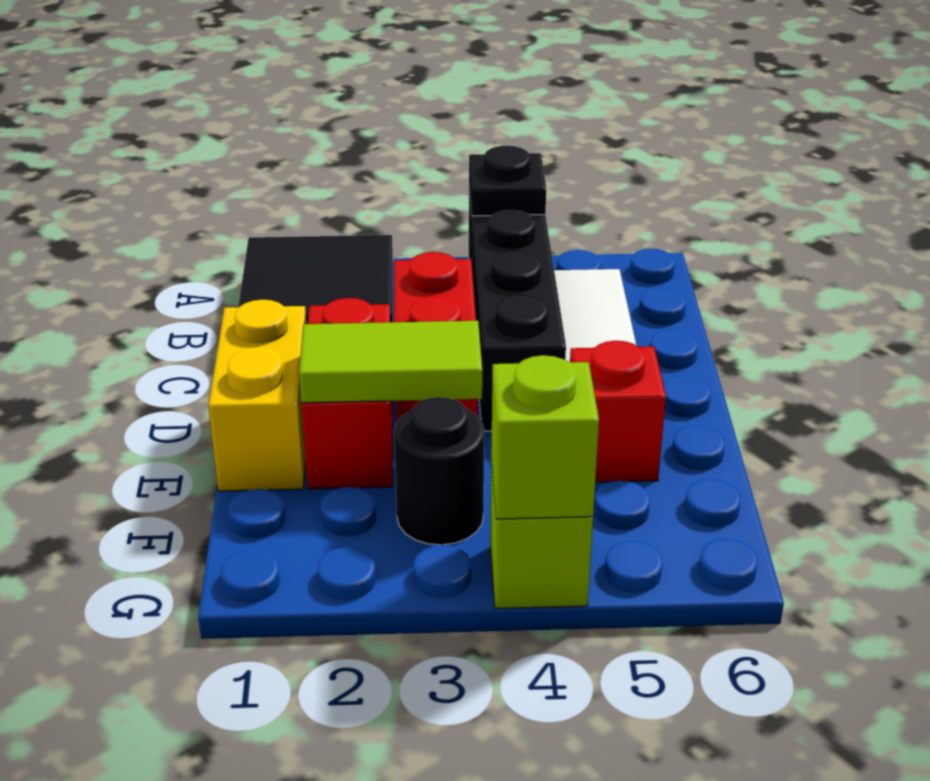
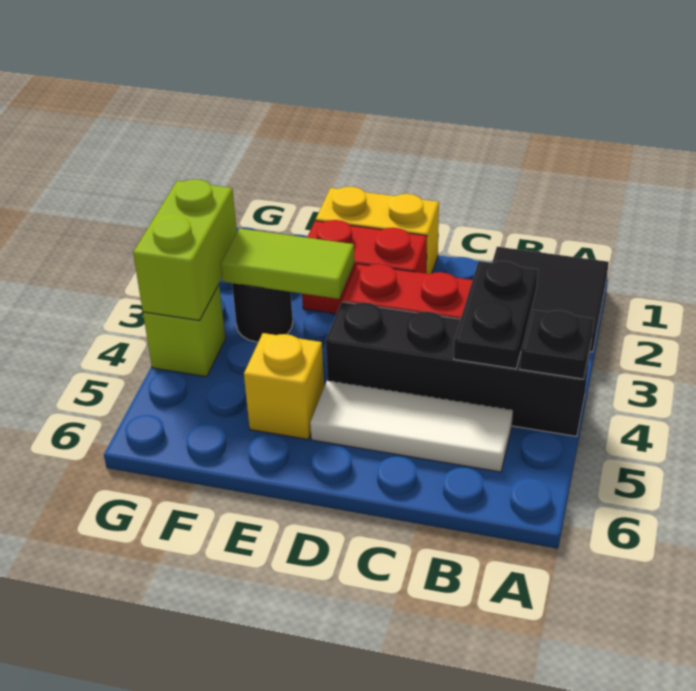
none -> black plate B3:B4 level 2
lime tile E2:E3 level 2 -> lime tile E3:F3 level 2
red brick E5 level 1 -> yellow brick E5 level 1
lime brick G4 level 2 -> lime brick G3:G4 level 2

